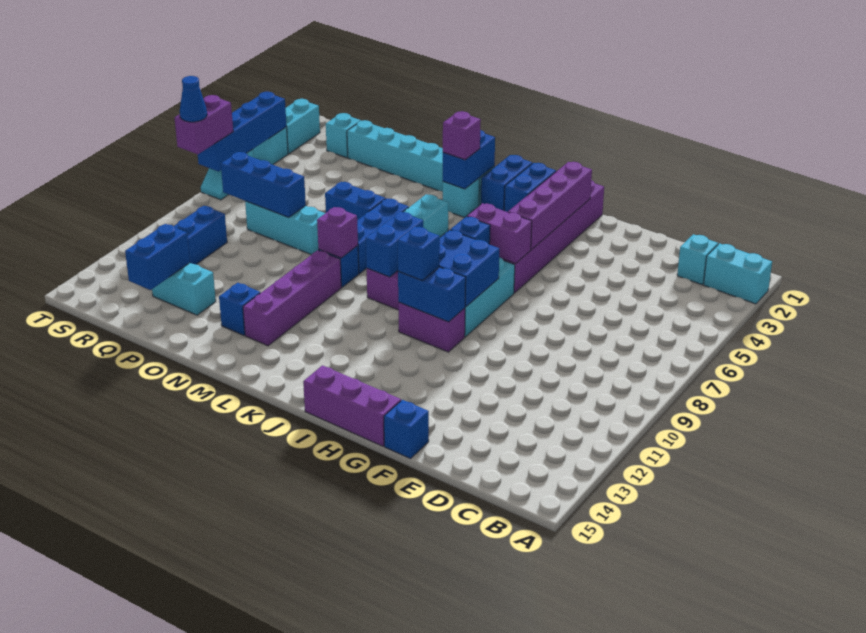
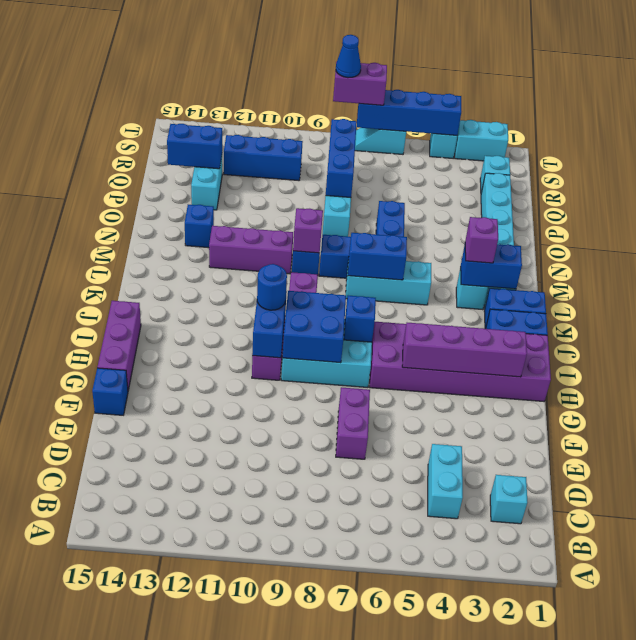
cyan brick A2:B2 level 1 -> cyan brick C4:D4 level 1
purple brick H6:I6 level 2 -> purple brick E7:F7 level 1
blue brick I10 level 3 -> blue round brick I10 level 3
blue brick K8:K9 level 2 -> blue brick L6:L7 level 2
purple brick M10:M13 level 1 -> purple brick M10:M12 level 1

